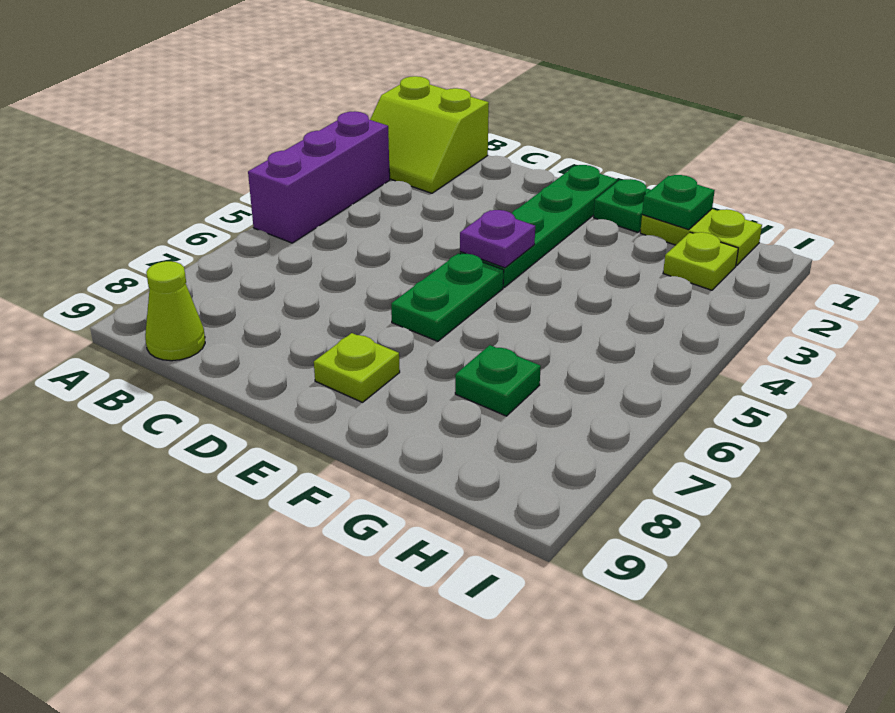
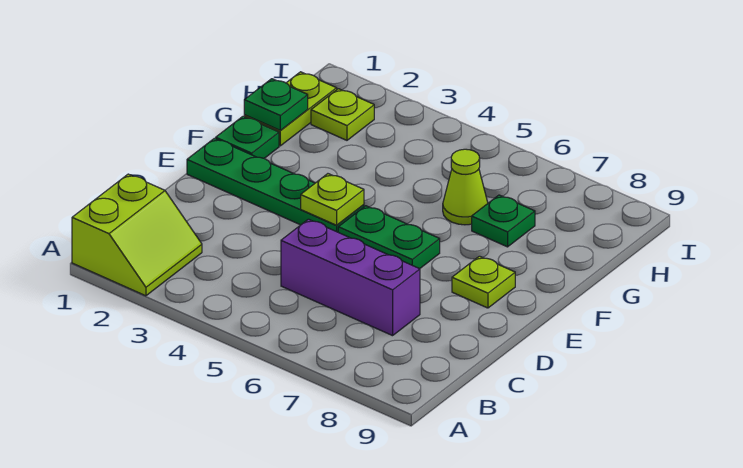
purple brick A3:A5 level 1 -> purple brick C5:C7 level 1
lime cone B9 level 1 -> lime cone G6 level 1
purple plate E4 level 2 -> lime plate E4 level 2

